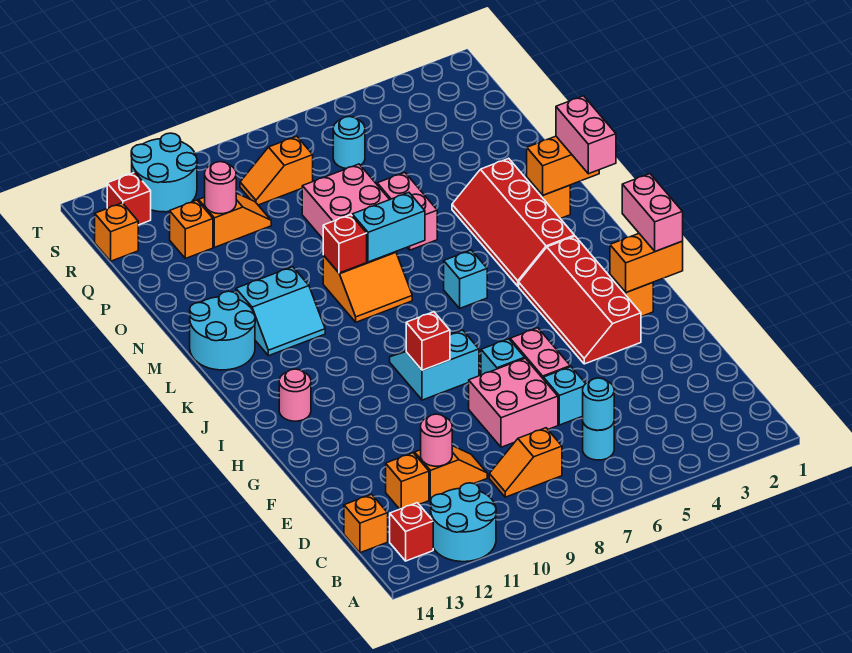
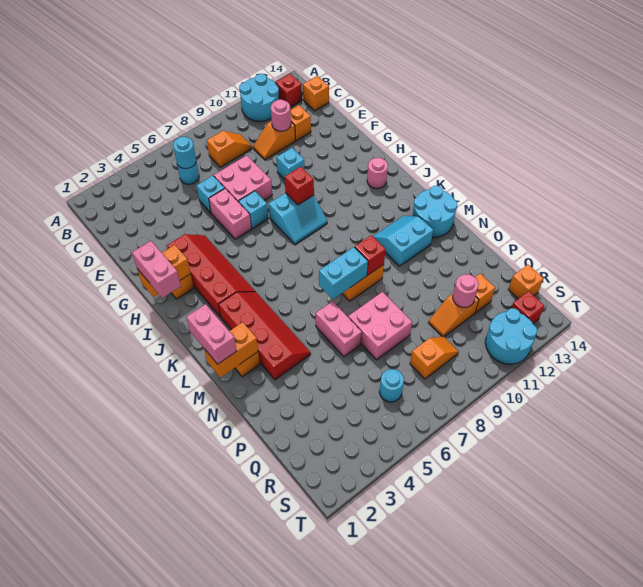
cyan brick K6 level 1 -> cyan brick F10 level 1

